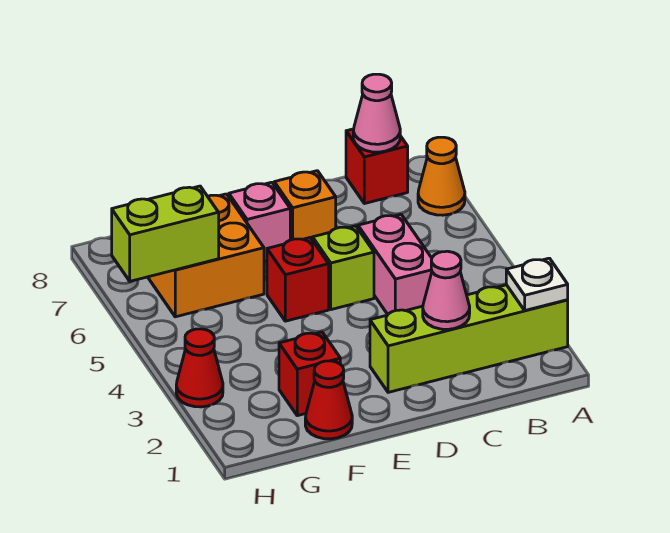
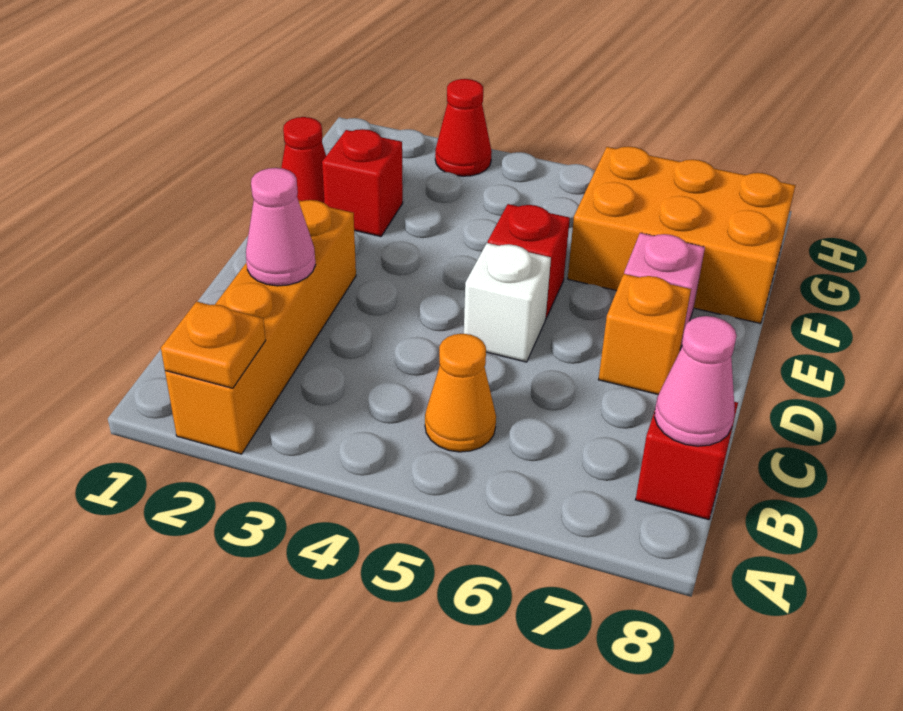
lime brick A2:D2 level 1 -> orange brick A2:D2 level 1
white plate A2 level 2 -> orange plate A2 level 2
orange cone A7 level 1 -> orange cone B5 level 1
pink brick C4:C5 level 1 -> none
lime brick D5 level 1 -> white brick D5 level 1
orange brick F6:G7 level 1 -> orange brick F6:G8 level 1
lime brick G6:H6 level 2 -> none

